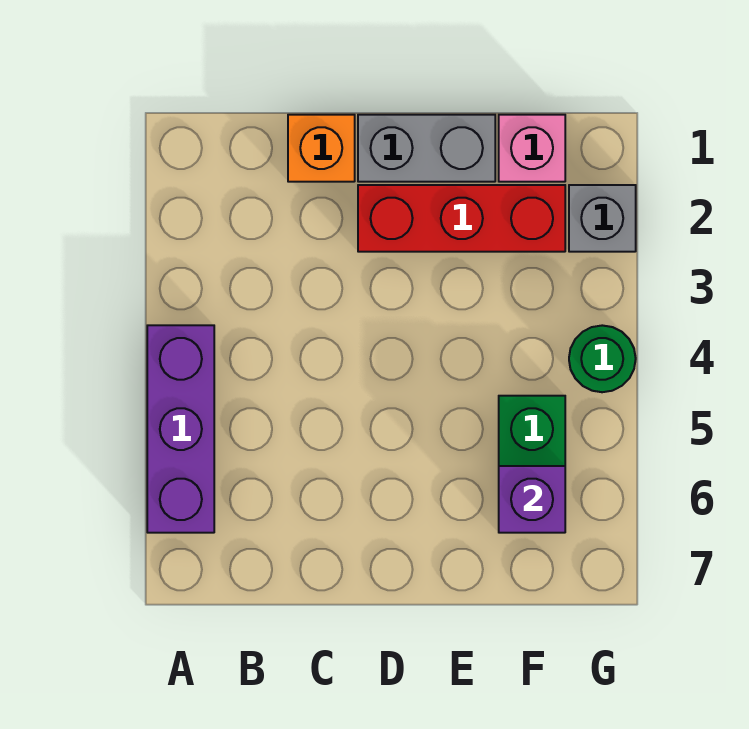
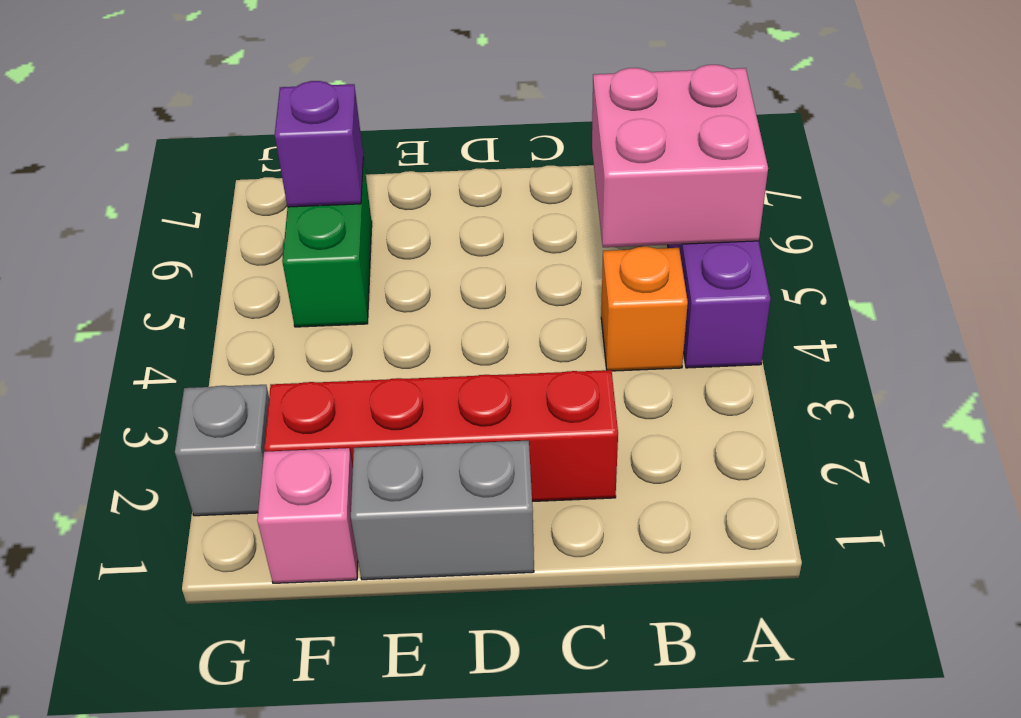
none -> pink brick A5:B6 level 2
orange brick C1 level 1 -> orange brick B4 level 1
red brick D2:F2 level 1 -> red brick C2:F2 level 1
green round brick G4 level 1 -> none

